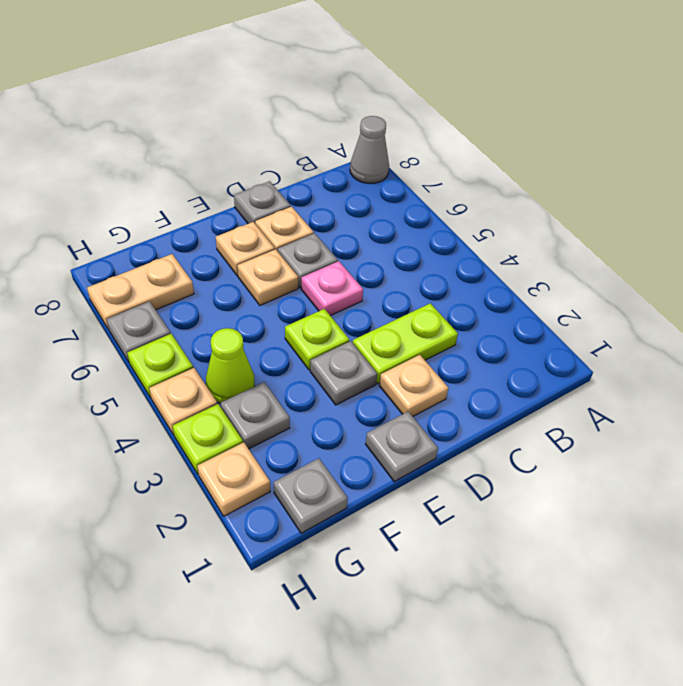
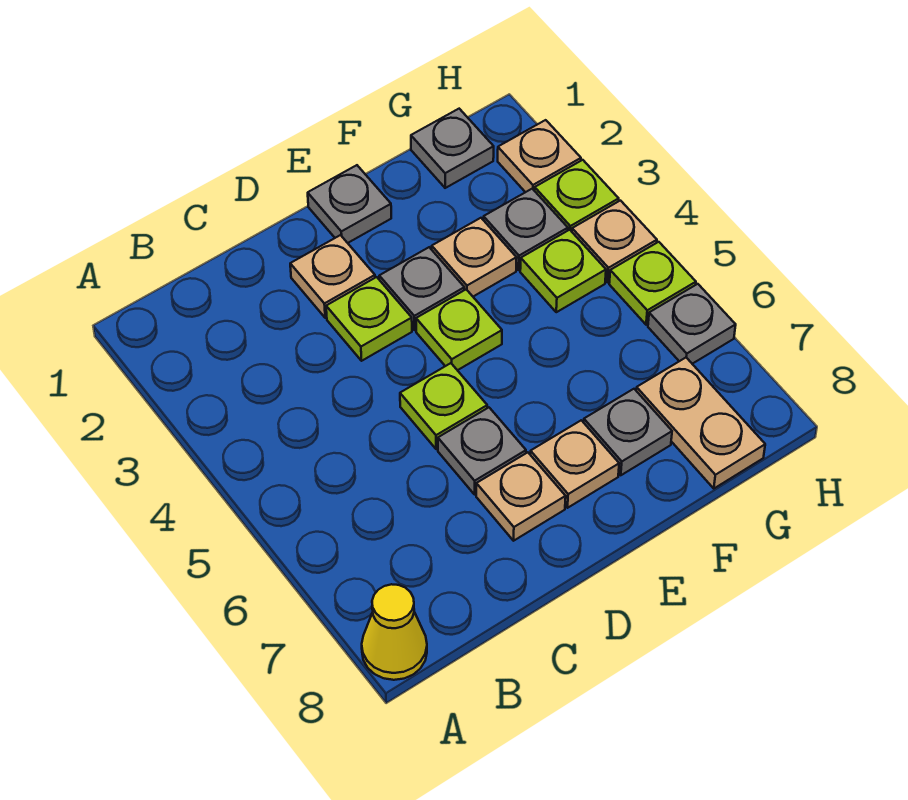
grey cone A8 level 1 -> yellow cone A8 level 1
lime plate C3:D3 level 1 -> lime plate D3 level 1
pink plate D5 level 1 -> lime plate D5 level 1
grey plate D8 level 1 -> grey plate F7 level 1
tan plate E6 level 1 -> tan plate F3 level 1
lime cone G4 level 1 -> lime plate G4 level 1
tan plate G7:H7 level 1 -> tan plate G7:G8 level 1

